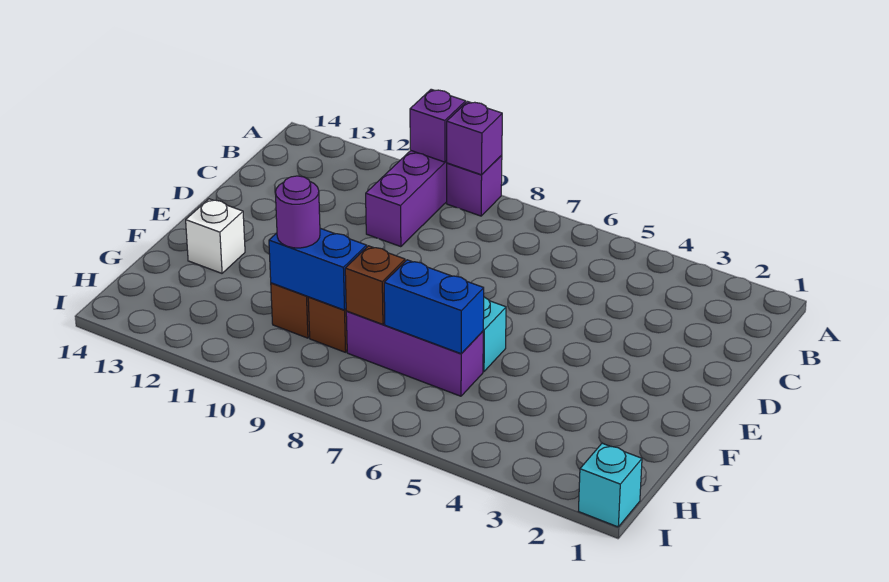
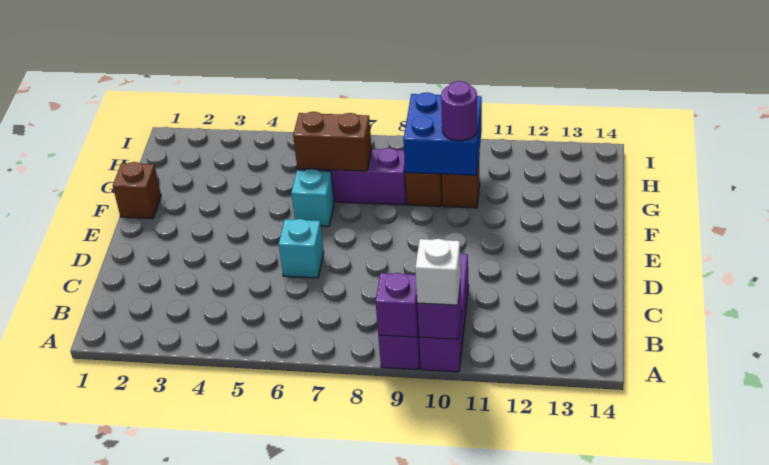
white brick F13 level 1 -> white brick A10 level 3
blue brick G6:G7 level 2 -> brown brick G6:G7 level 2
brown brick G8 level 2 -> brown brick F1 level 1
blue brick G9:G10 level 2 -> blue brick G9:H10 level 2
cyan brick I1 level 1 -> cyan brick D6 level 1

